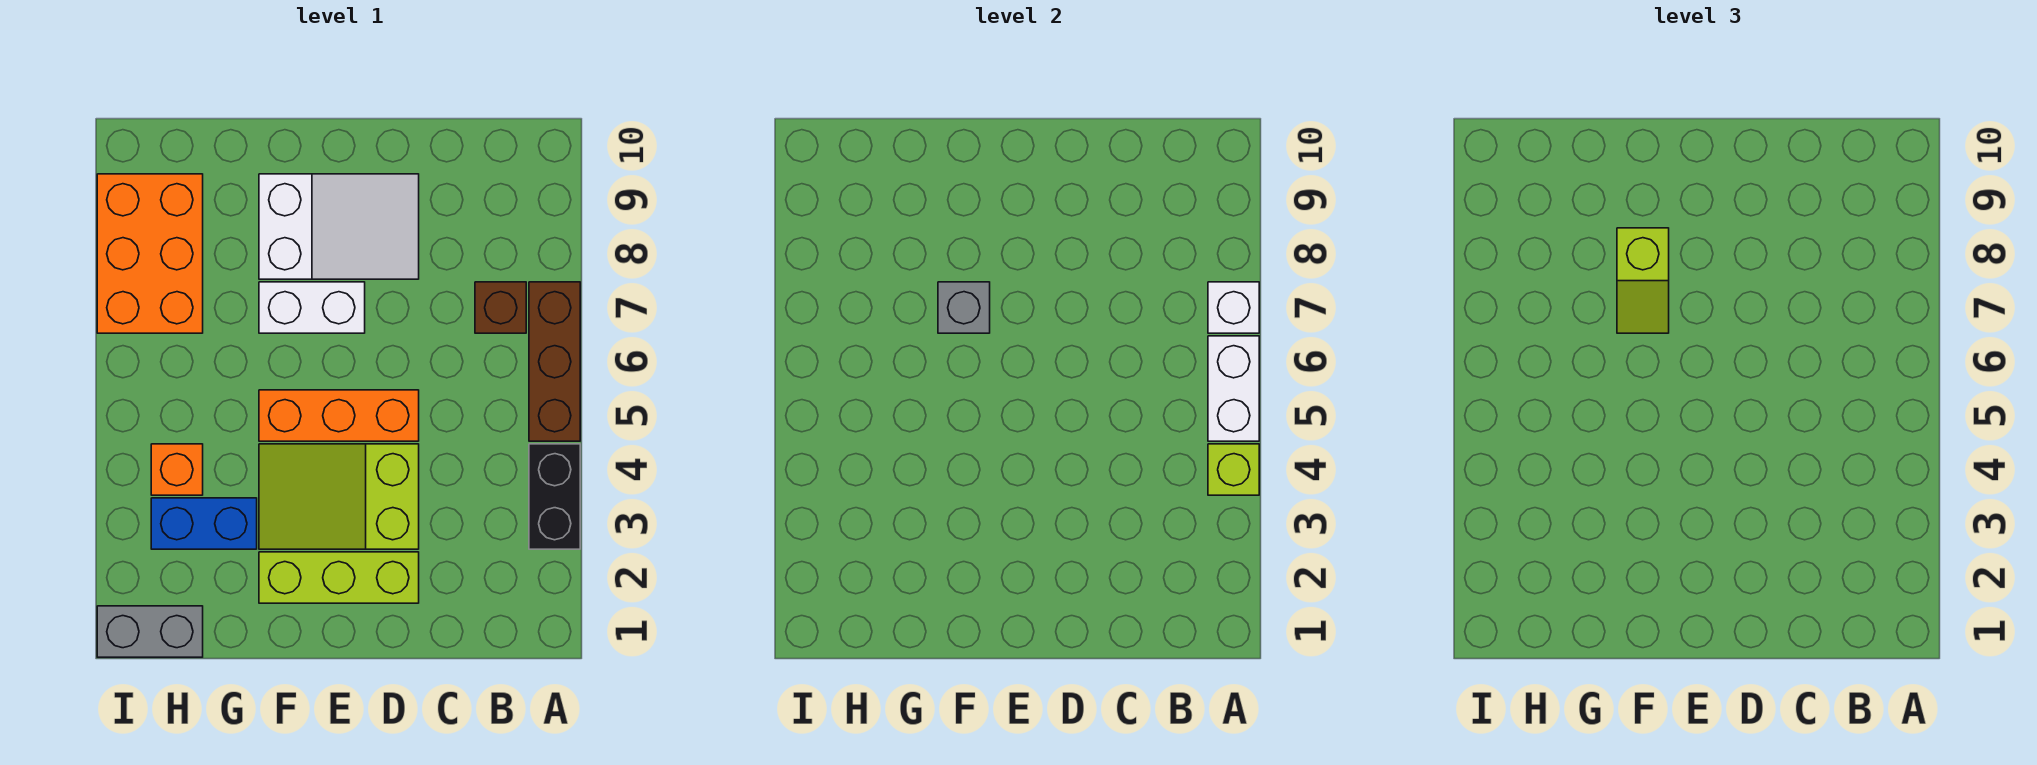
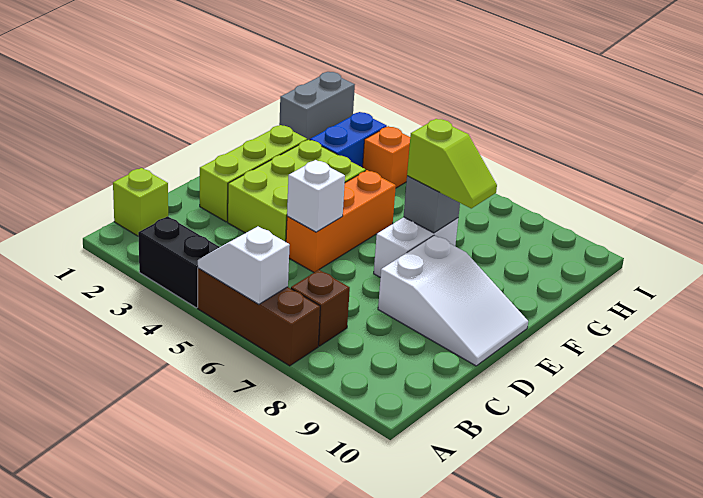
lime brick A4 level 2 -> lime brick B1 level 1
white brick A5:A6 level 2 -> white slope A5:A6 level 2 top 6
white brick A7 level 2 -> white brick D5 level 2
lime slope D3:F4 level 1 top D -> lime brick D3:F4 level 1
white slope D8:F9 level 1 top F -> white slope D8:E10 level 1 top 8
lime slope F7:F8 level 3 top 8 -> lime slope F7:F8 level 3 top 7
orange brick H7:I9 level 1 -> none

